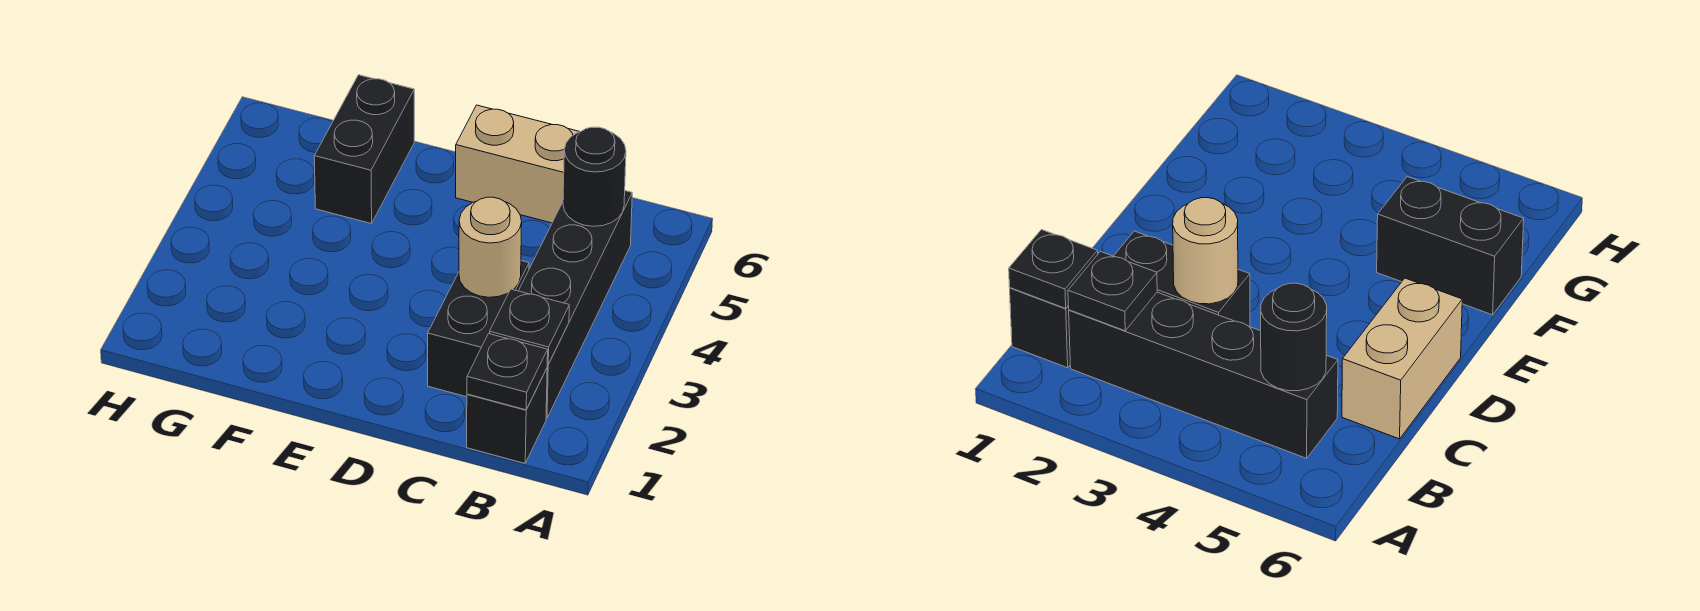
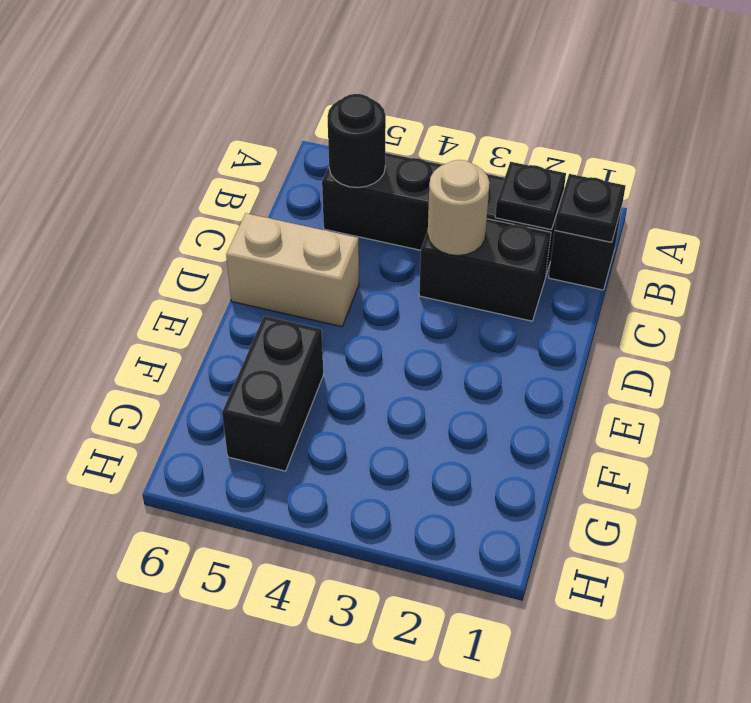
tan brick C6:D6 level 1 -> tan brick D5:D6 level 1
black brick F5:F6 level 1 -> black brick F5:G5 level 1

